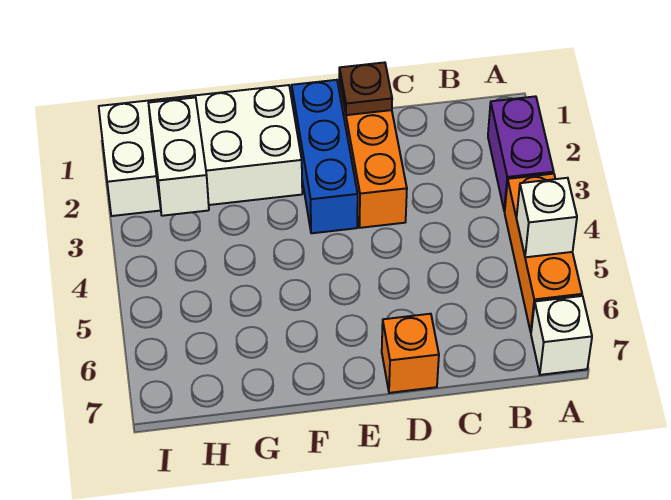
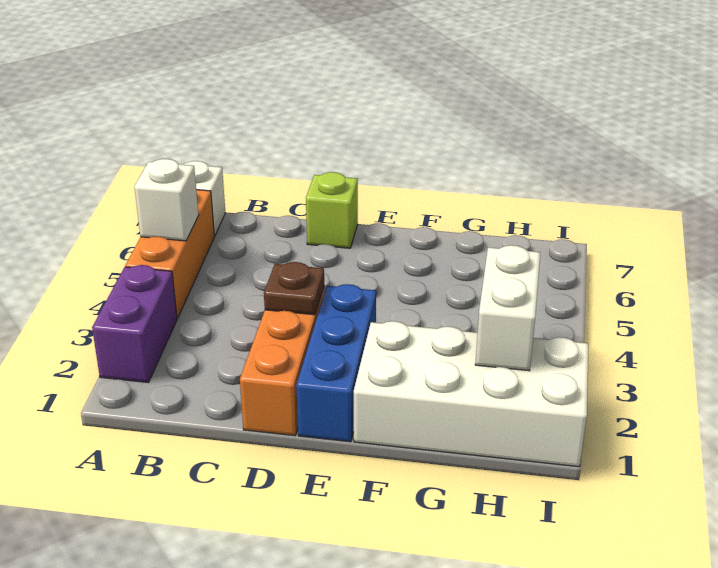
brown plate D1 level 2 -> brown plate D3 level 2
orange brick D7 level 1 -> lime brick D7 level 1

